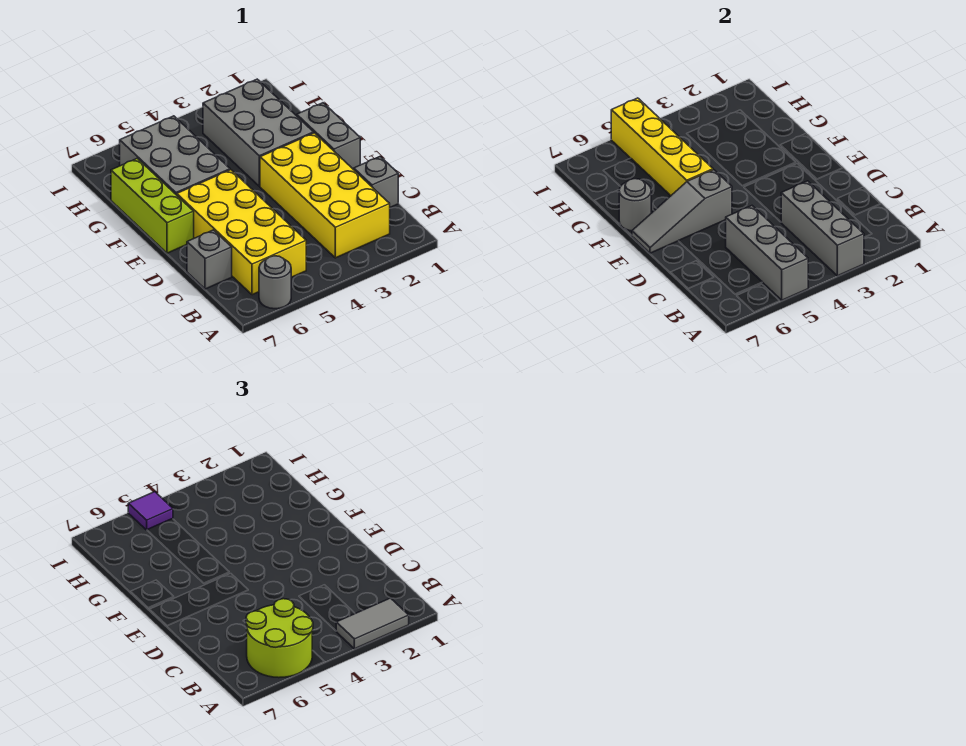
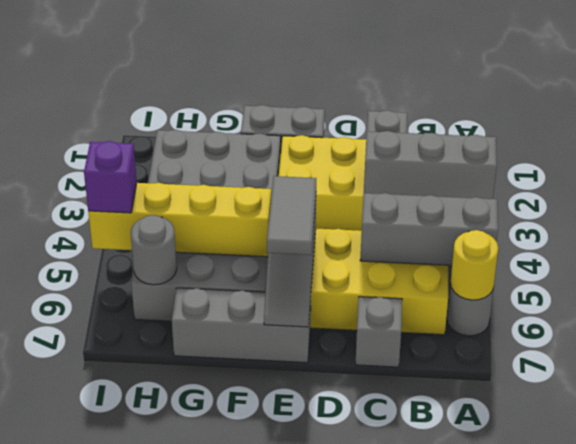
grey tile A2:A3 level 3 -> grey tile E5:E6 level 3
lime round brick A5:B6 level 3 -> none
none -> yellow round brick A6 level 2
lime brick E7:G7 level 1 -> grey brick E7:G7 level 1
grey round brick F7 level 2 -> grey round brick H6 level 2
purple tile I5 level 3 -> purple brick I5 level 3

